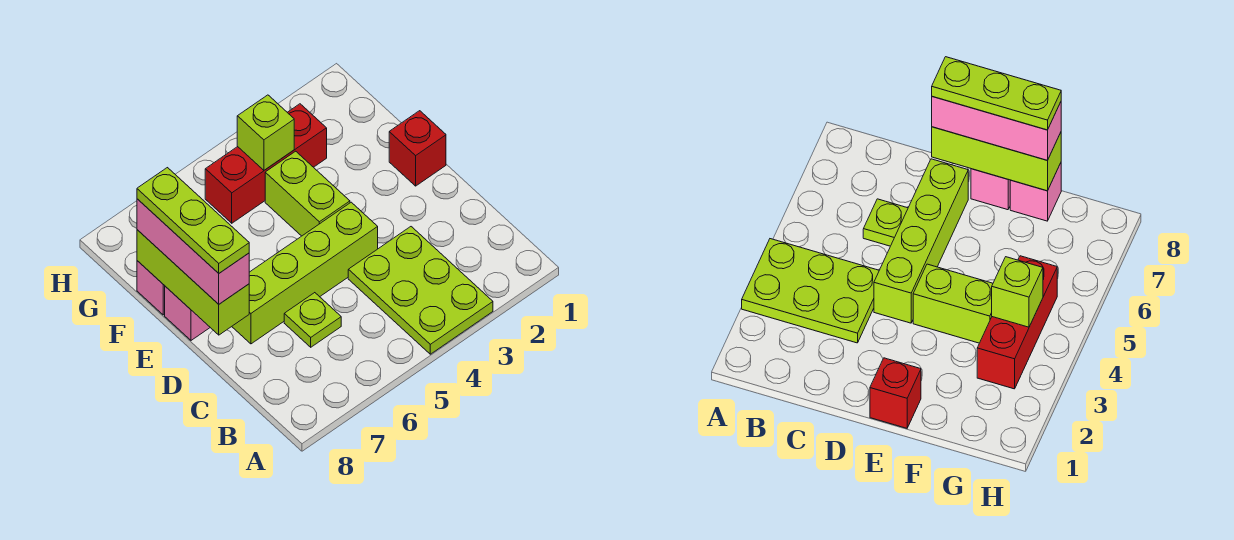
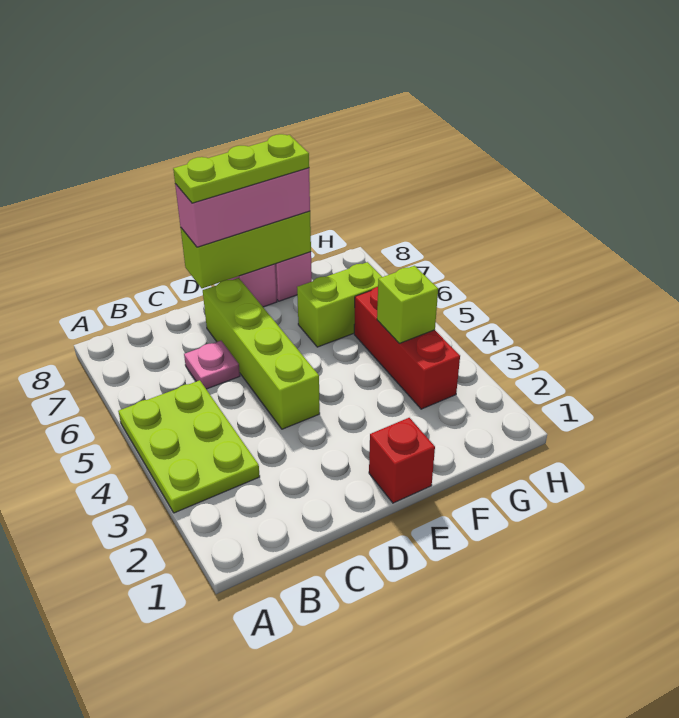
lime plate A3:C4 level 1 -> lime plate A3:B5 level 1
lime plate C6 level 1 -> pink plate C6 level 1
lime brick E4:F4 level 1 -> lime brick F6:G6 level 1

